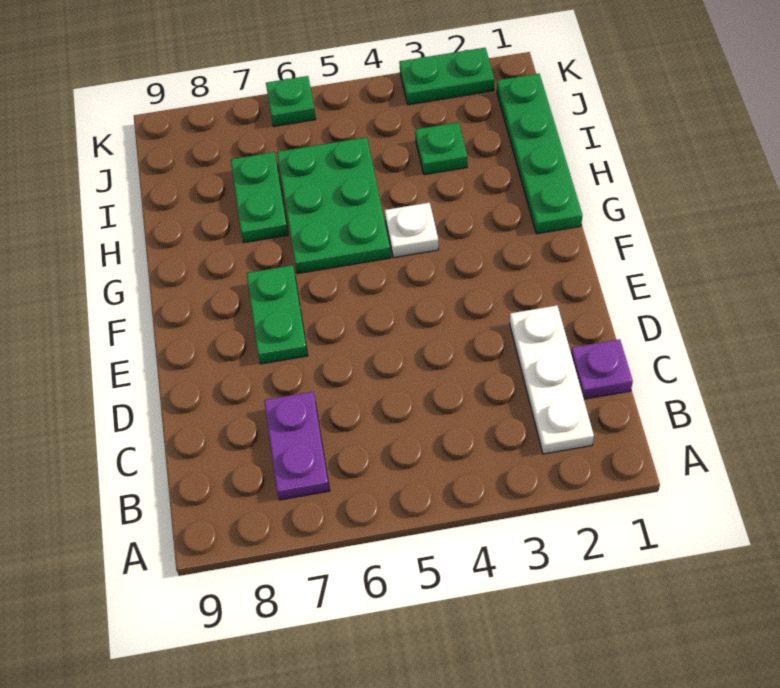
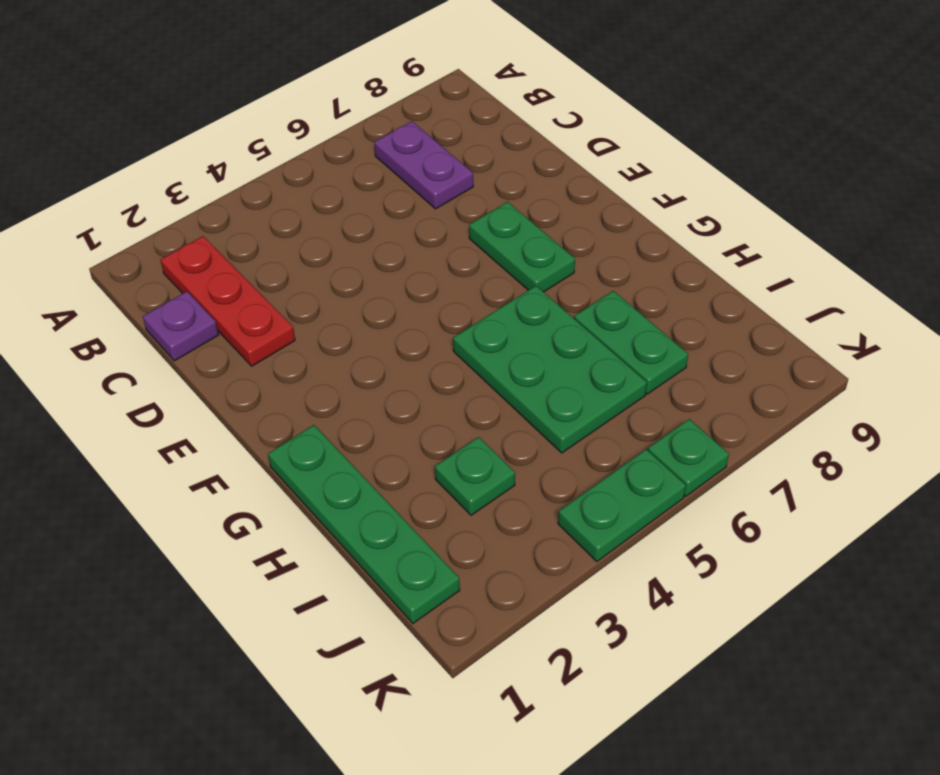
white plate B2:D2 level 1 -> red plate B2:D2 level 1
white plate G4 level 1 -> none
green plate K2:K3 level 1 -> green plate K4:K5 level 1

